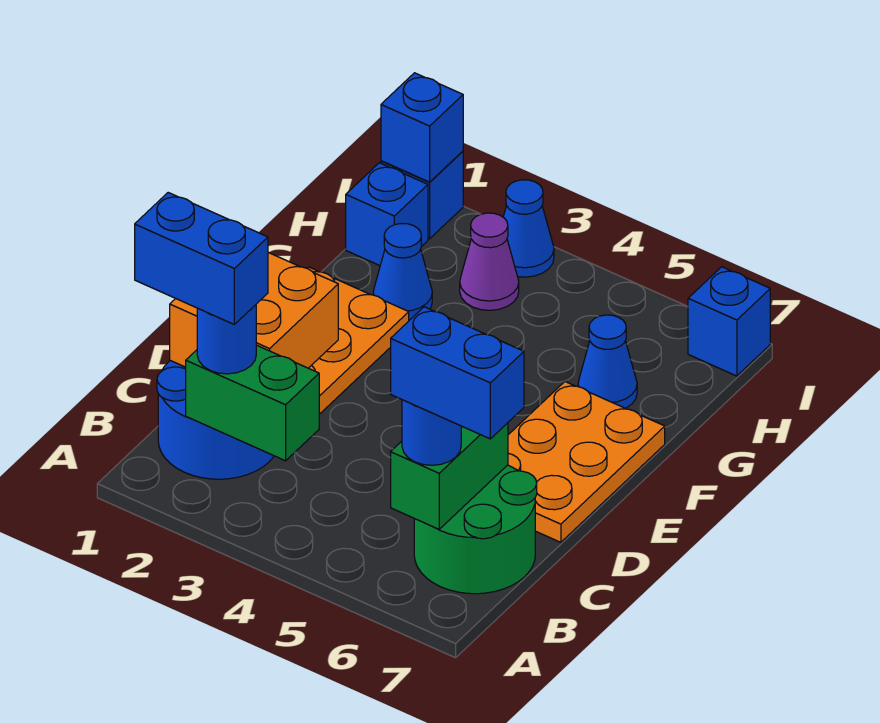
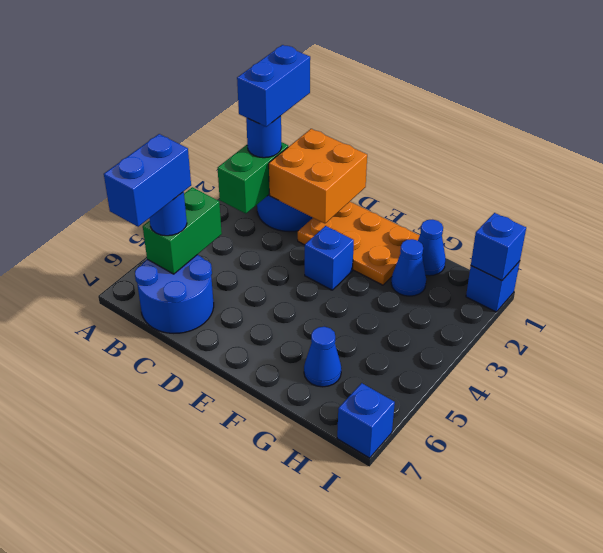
green round brick B6:C7 level 1 -> blue round brick B6:C7 level 1
green brick B6:C6 level 2 -> green brick B5:B6 level 2
orange plate D6:F7 level 1 -> none
blue brick H1 level 1 -> blue brick E3 level 1
purple cone H3 level 1 -> none
blue cone I3 level 1 -> blue cone G1 level 1

